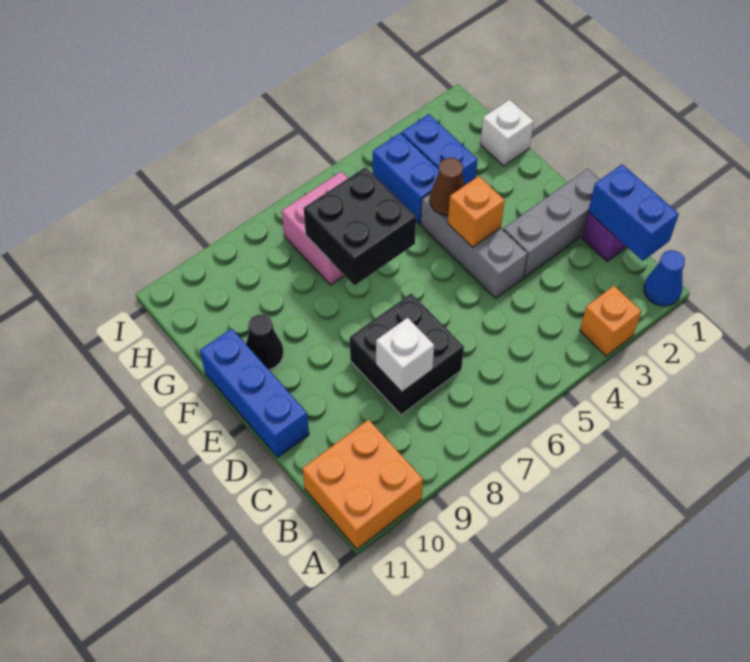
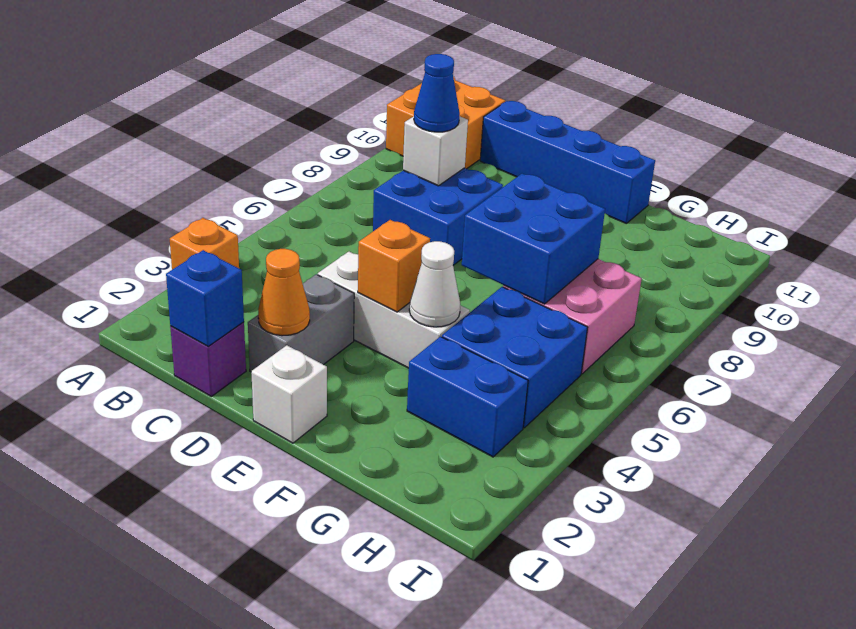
blue cone A1 level 1 -> blue cone C8 level 3
blue brick B1:C1 level 2 -> blue brick C1 level 2
black brick C7:D8 level 1 -> blue brick C7:D8 level 1
grey brick D1:D3 level 1 -> grey brick D2:D3 level 1
none -> orange cone D2 level 2
grey brick D4:F4 level 1 -> white brick D4:F4 level 1
blue brick D11:F11 level 1 -> blue brick C11:F11 level 1
brown cone F4 level 2 -> white cone F4 level 2
black brick F6:G7 level 2 -> blue brick F6:G7 level 2
black cone F10 level 1 -> none
white brick G1 level 1 -> white brick E1 level 1
blue brick G4:H4 level 1 -> blue brick G4:H5 level 1

